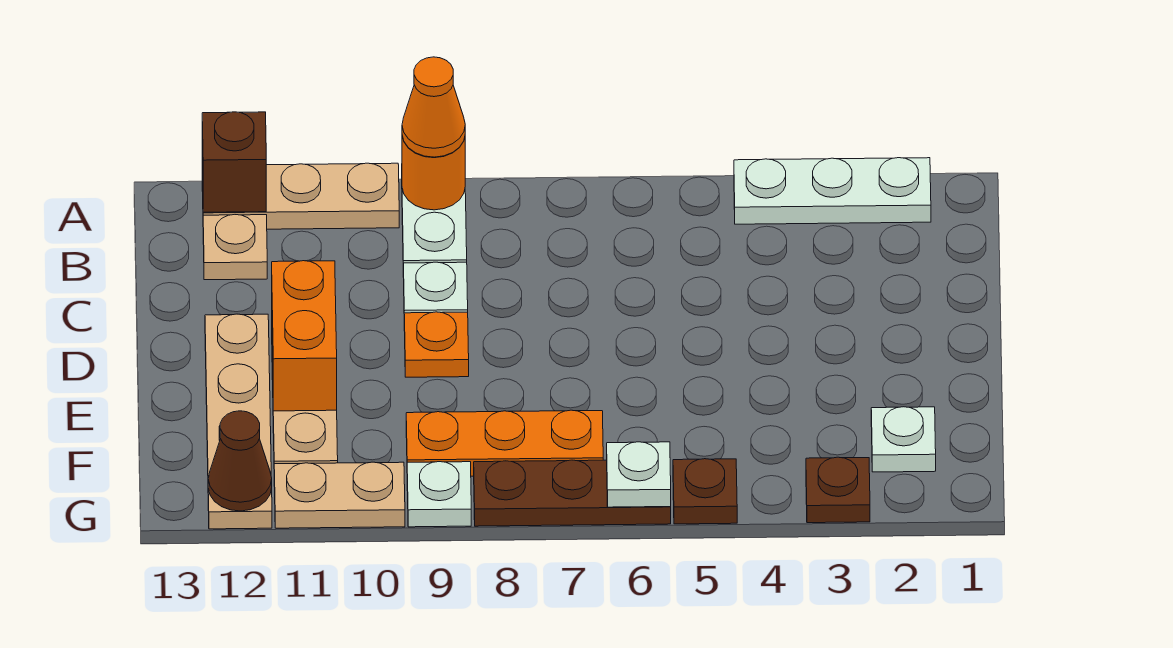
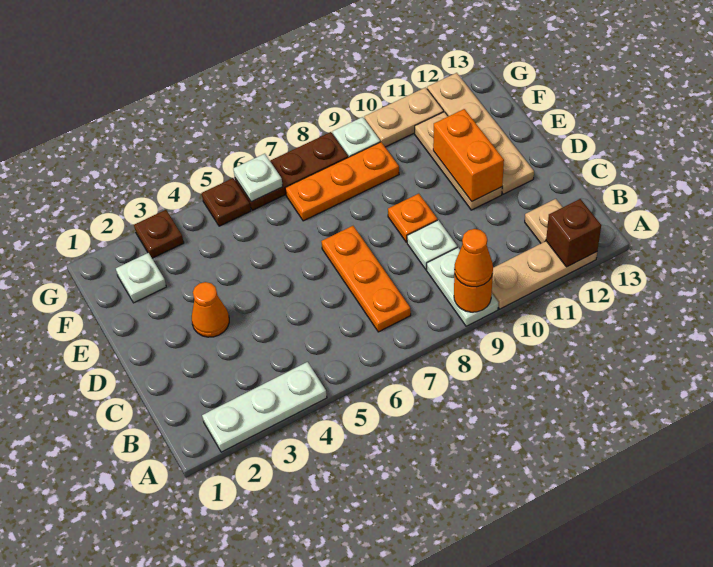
none -> orange plate B7:D7 level 1
none -> orange cone D3 level 1
brown cone G12 level 2 -> none

